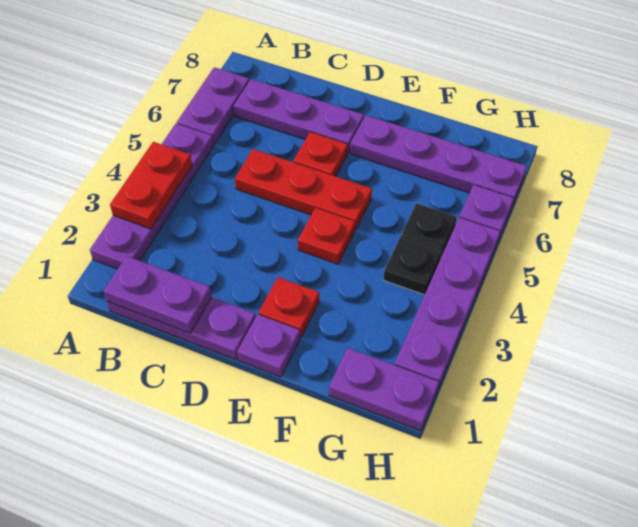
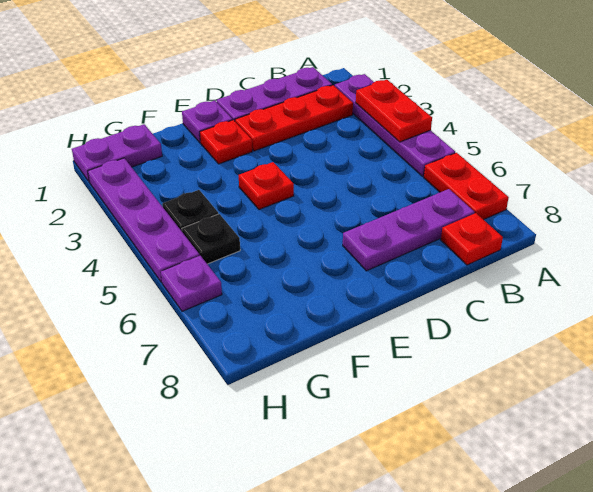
purple plate A6:A7 level 1 -> red plate A6:A7 level 1
purple plate B1:C1 level 2 -> none
red plate C5:E5 level 1 -> red plate B2:D2 level 1
red plate D6 level 1 -> red plate B8 level 1
purple plate E7:H7 level 1 -> none

